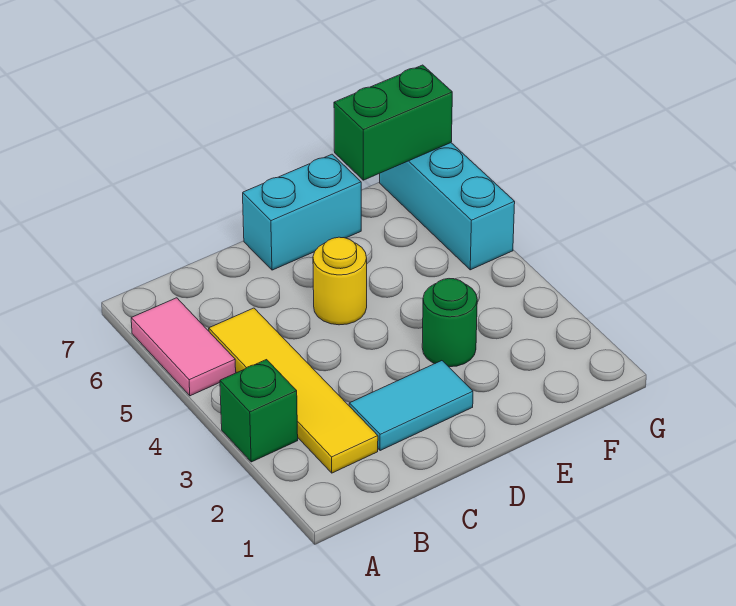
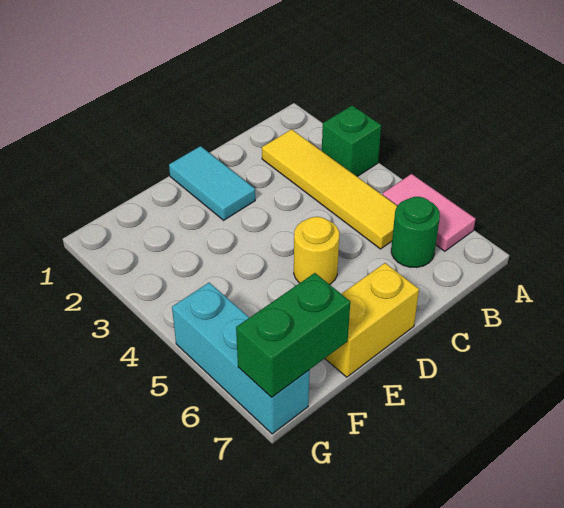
cyan tile C2:D2 level 1 -> cyan tile D1:D2 level 1
cyan brick D7:E7 level 1 -> yellow brick D7:E7 level 1
green round brick E3 level 1 -> green round brick B6 level 1

